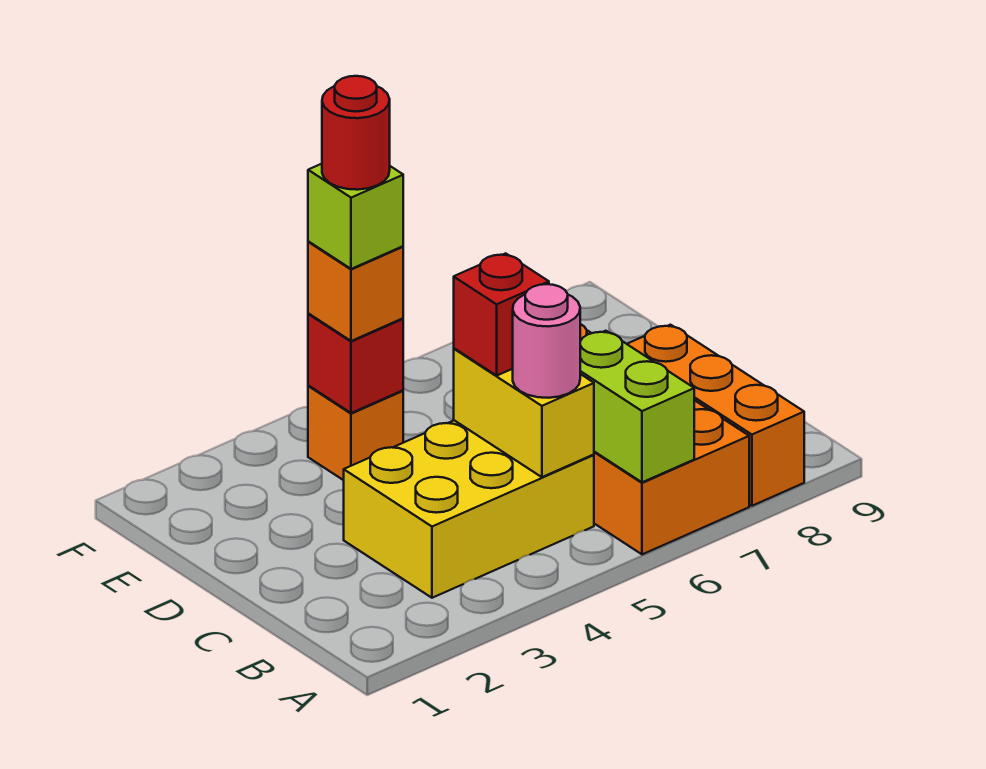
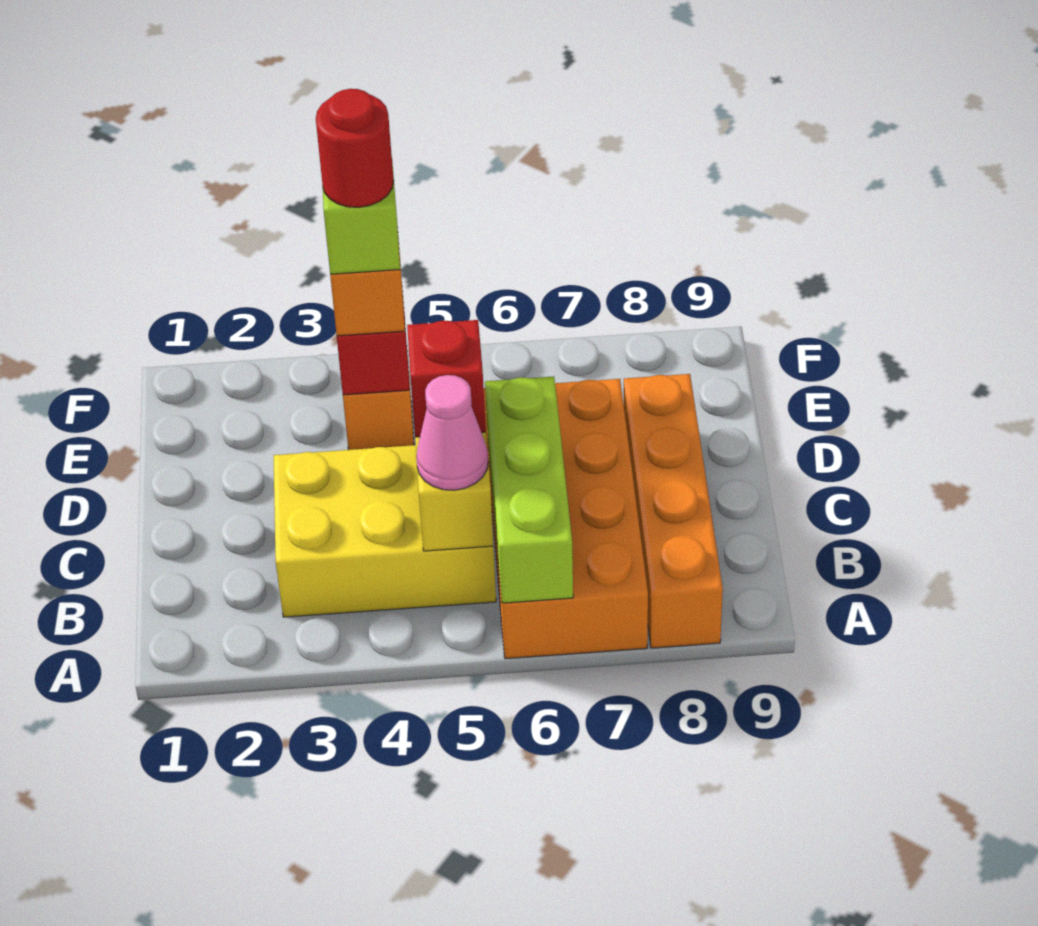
lime brick A6:B6 level 2 -> lime brick A6:C6 level 2
orange brick A8:C8 level 1 -> orange brick A8:D8 level 1
pink round brick B5 level 3 -> pink cone B5 level 3

